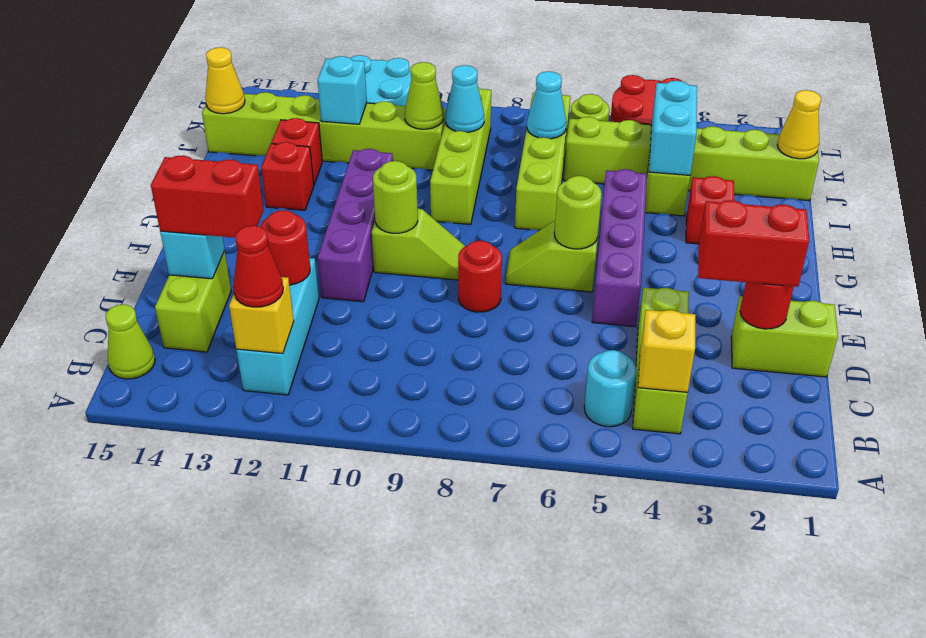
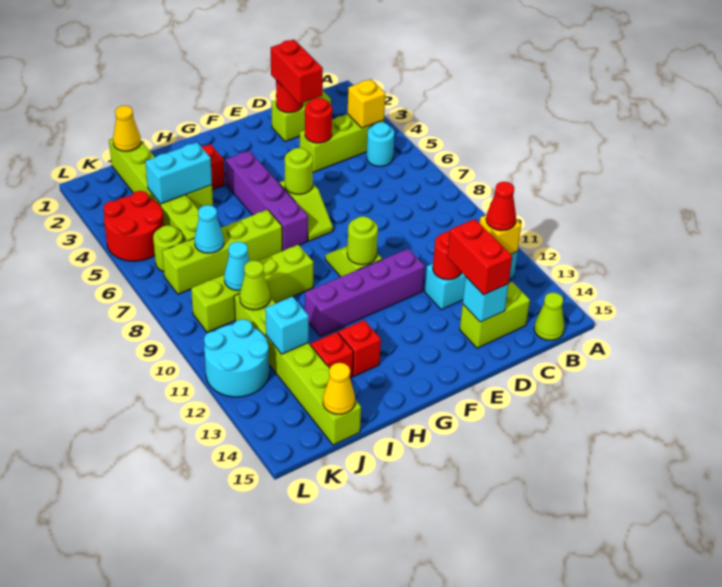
lime brick D1:D2 level 1 -> lime brick C2:D2 level 1
purple brick E5:H5 level 1 -> purple brick G4:G7 level 1
red round brick E8 level 1 -> red round brick D4 level 2

